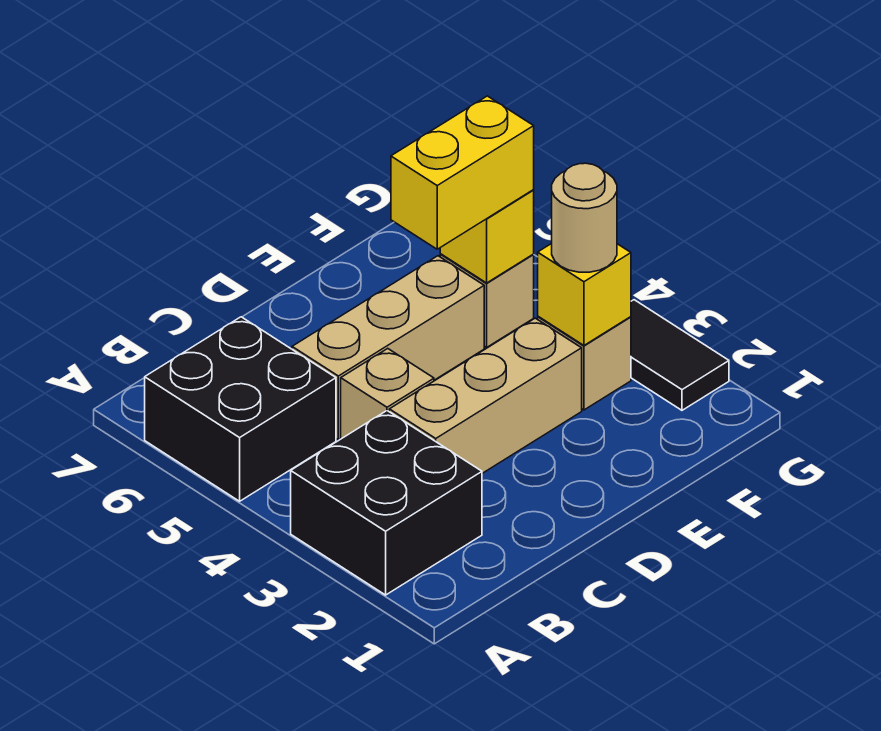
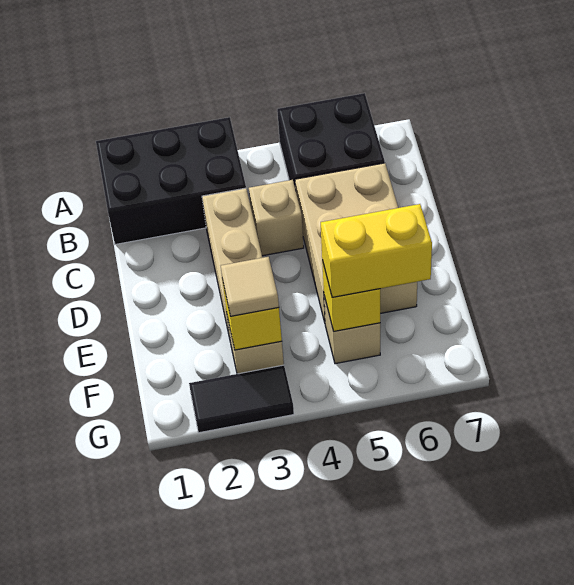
black brick A2:B3 level 1 -> black brick A1:B3 level 1
tan brick C5:E5 level 1 -> tan brick C5:E6 level 1
yellow brick E5:F5 level 3 -> yellow brick F5:F6 level 3
tan round brick F3 level 3 -> tan tile F3 level 3

